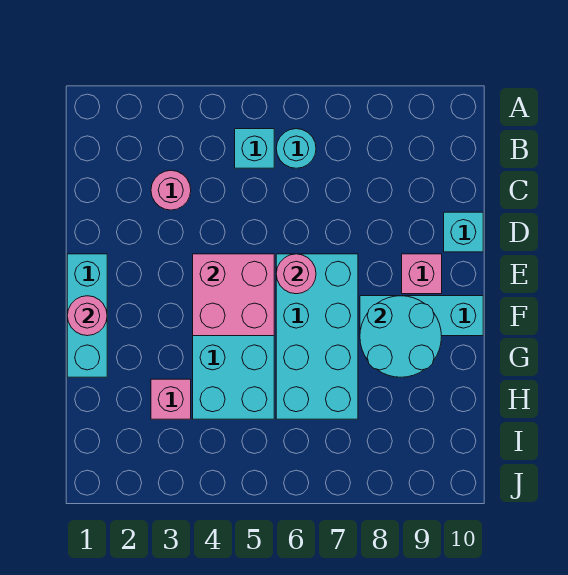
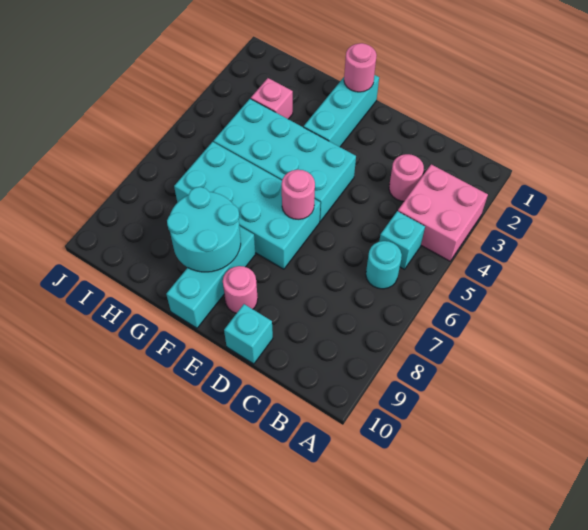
cyan brick E1:G1 level 1 -> cyan brick F1:F3 level 1
pink brick E4:F5 level 2 -> pink brick A3:B4 level 1
pink brick E9 level 1 -> pink round brick E9 level 1

